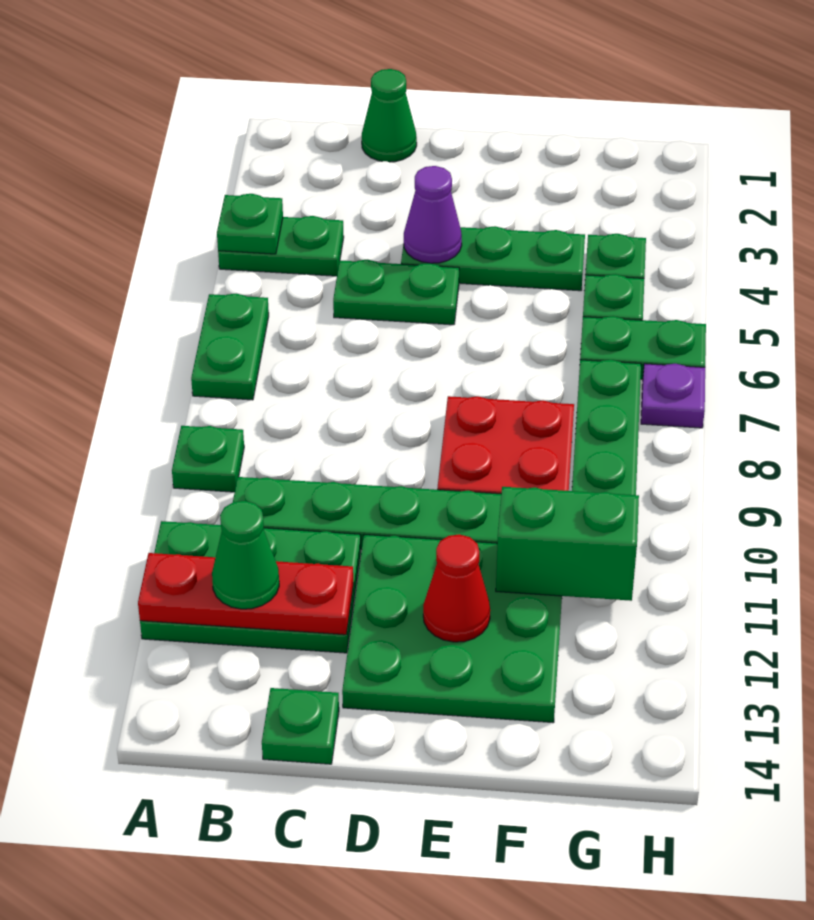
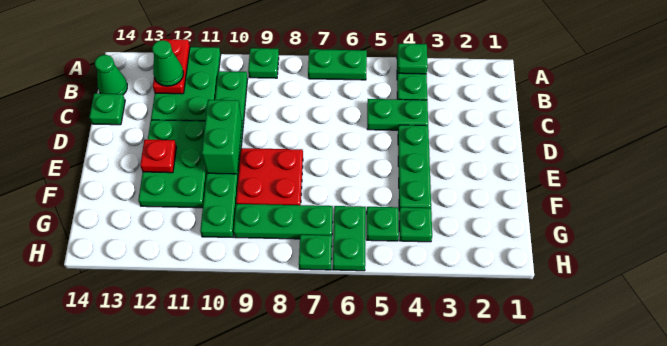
red plate A12:C12 level 2 -> red plate A12:B12 level 2
green cone C1 level 1 -> green cone B14 level 1
green plate C5:D5 level 1 -> green plate C4:C5 level 1
purple cone D4 level 2 -> none
green plate D11:F13 level 1 -> green plate D11:F12 level 1
red cone E12 level 2 -> red plate E12 level 2
green brick F11:G11 level 2 -> green brick D10:E10 level 2
purple plate H7 level 1 -> green plate H7 level 1

